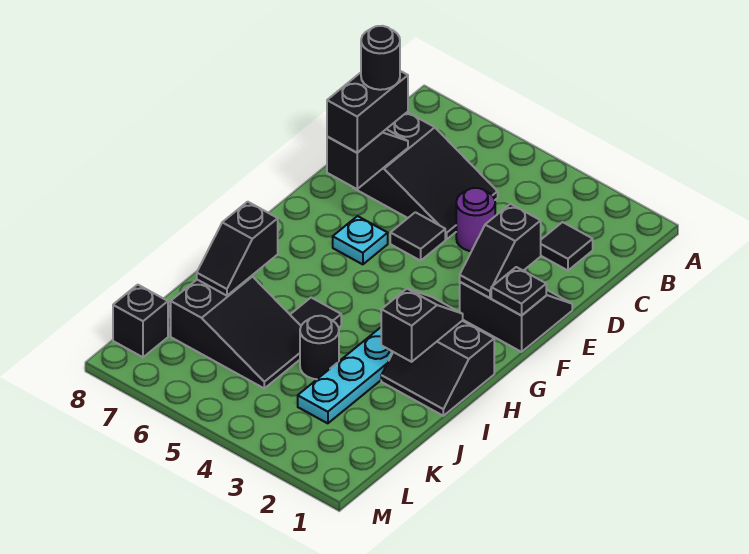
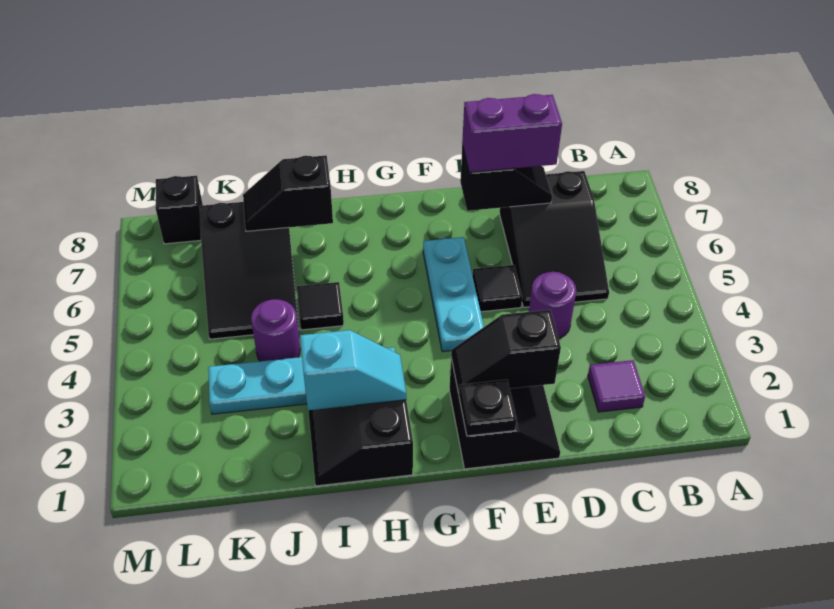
black tile C2 level 1 -> purple tile C2 level 1
black brick D7:E7 level 3 -> purple brick D7:E7 level 3
black round brick D7 level 4 -> none
cyan plate F6 level 1 -> cyan plate F4:F6 level 1
black slope H2:I2 level 2 top I -> cyan slope H2:I2 level 2 top I
black round brick J4 level 1 -> purple round brick J4 level 1

